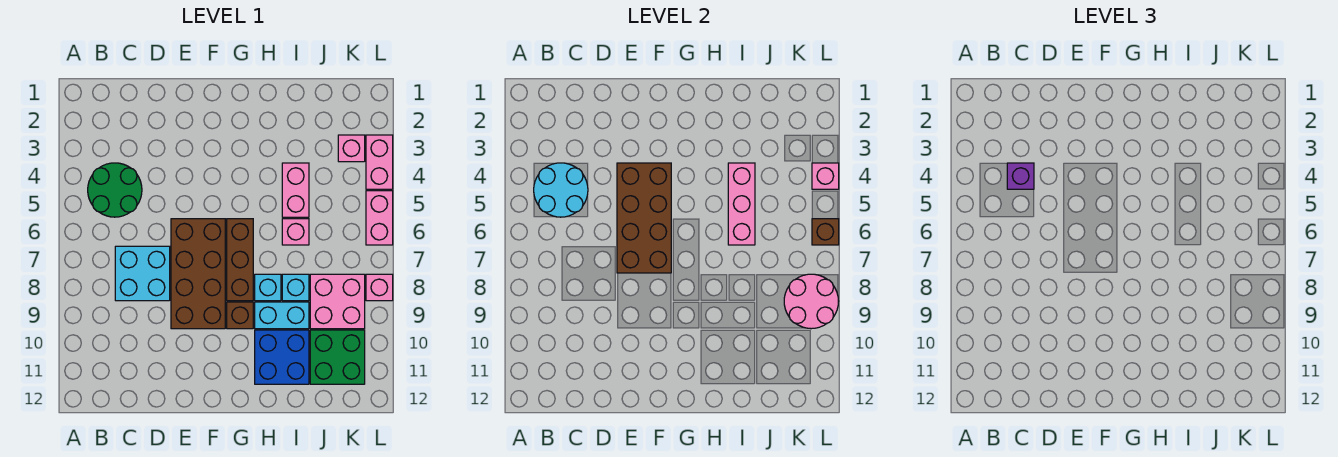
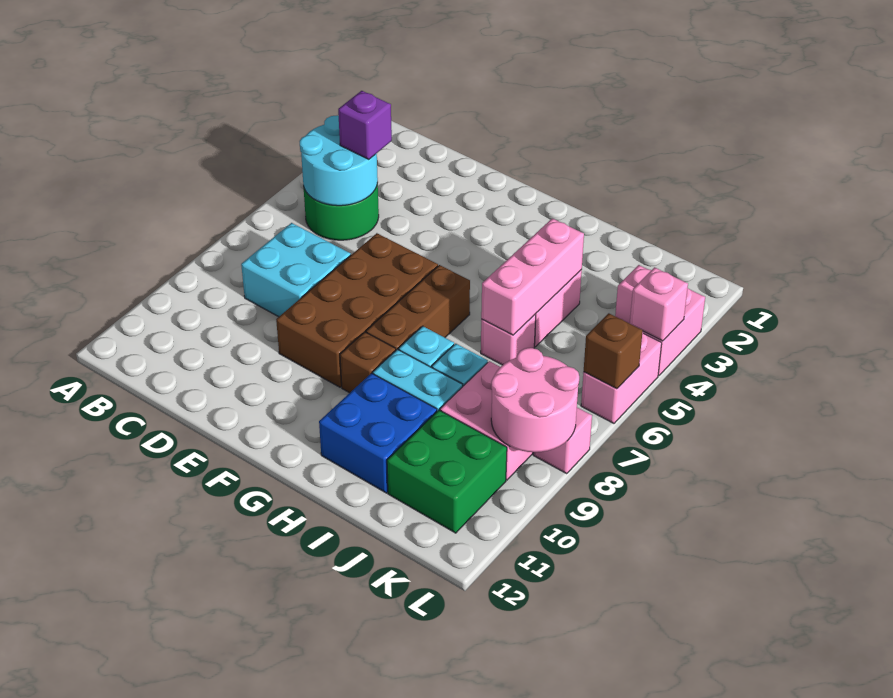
brown brick E4:F7 level 2 -> none

